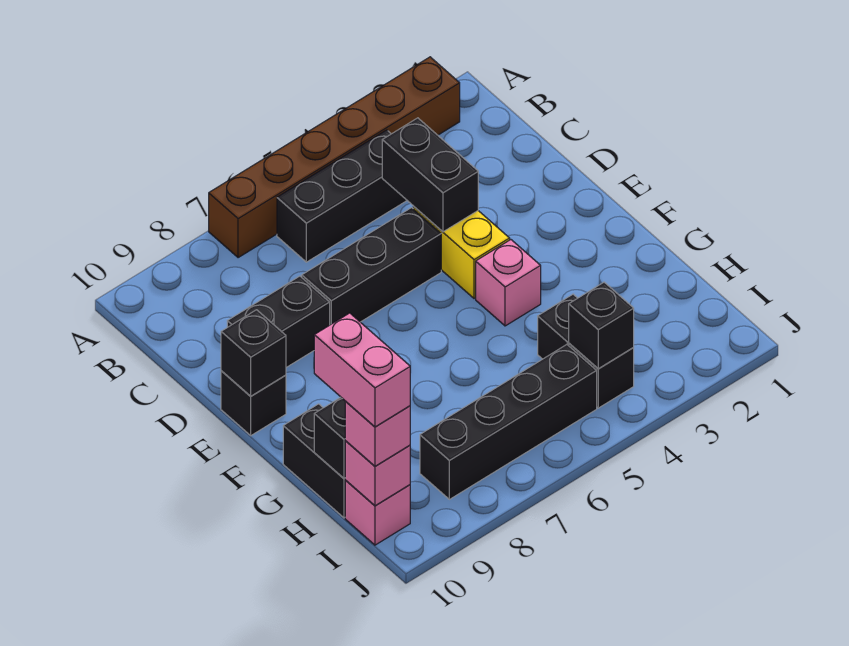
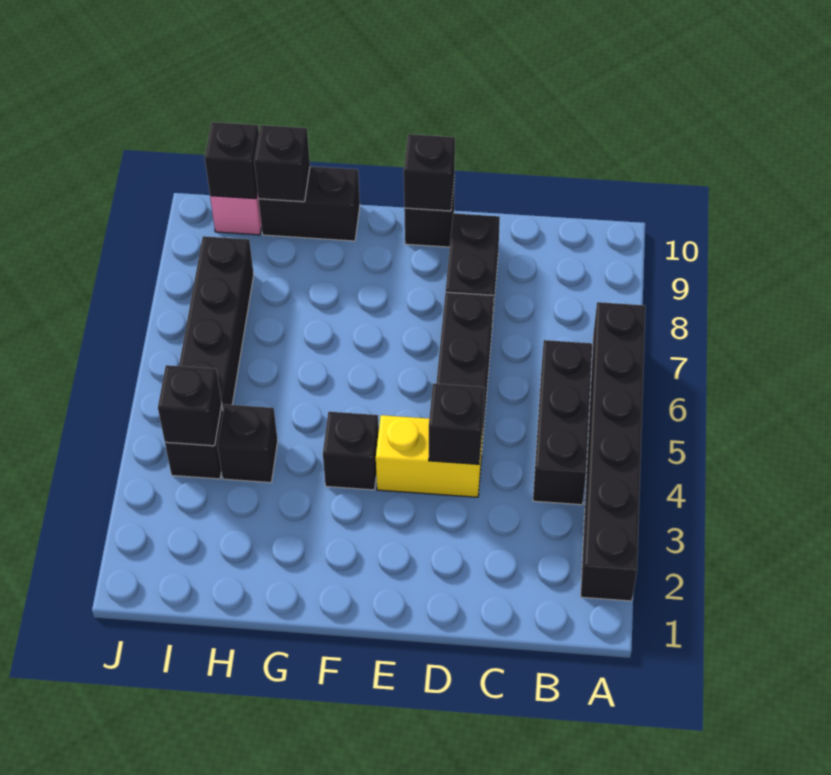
brown brick A2:A7 level 1 -> black brick A2:A7 level 1
black brick C4:D4 level 2 -> black brick D4 level 2
pink brick F4 level 1 -> black brick F4 level 1
pink brick H10:I10 level 4 -> none
pink brick I10 level 2 -> black brick I10 level 2
pink brick I10 level 3 -> none

